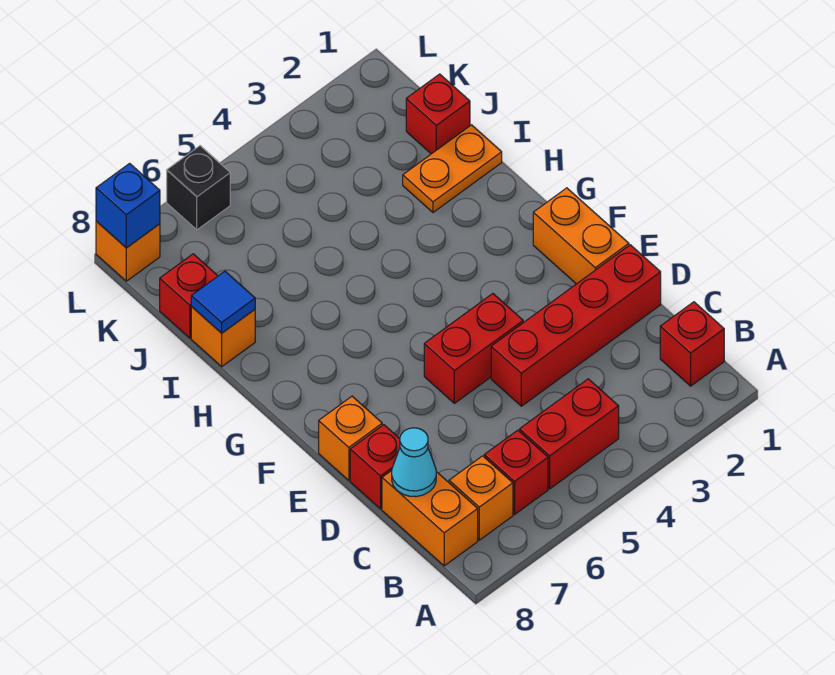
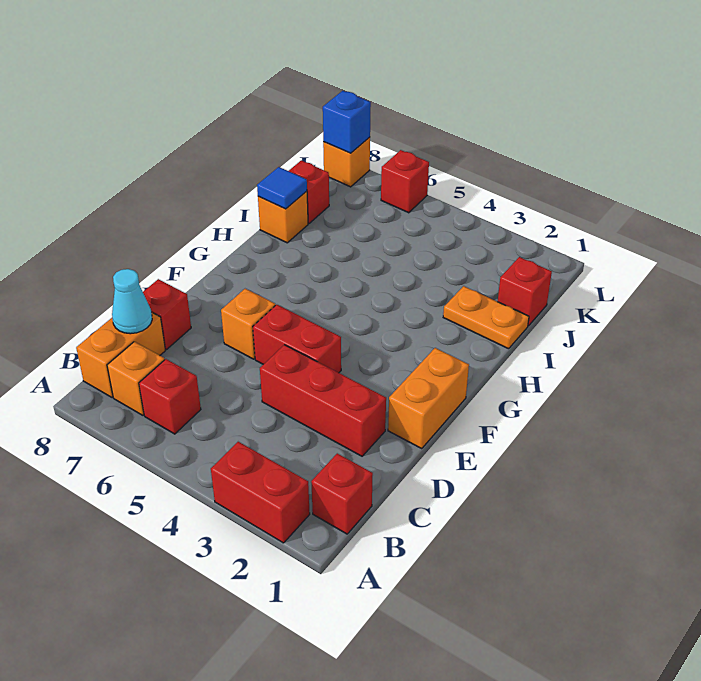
red brick B4:B5 level 1 -> red brick A2:A3 level 1
red brick D1:D4 level 1 -> red brick D2:D4 level 1
orange brick E8 level 1 -> orange brick E6 level 1
black brick L6 level 1 -> red brick L6 level 1

